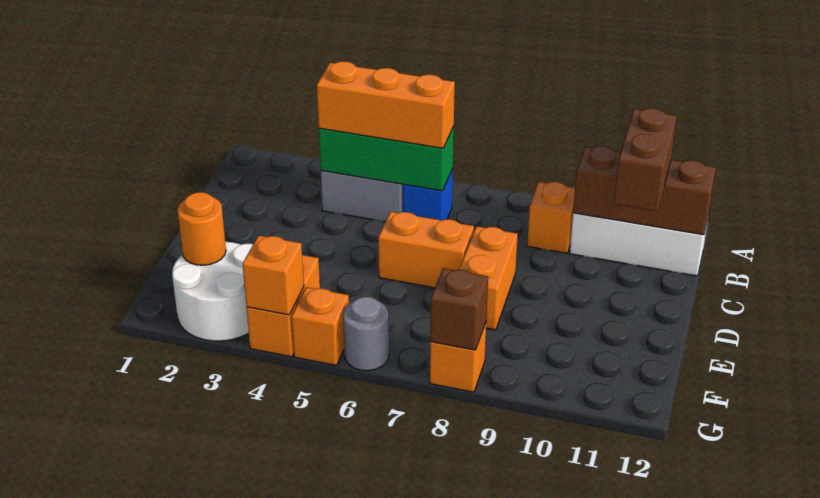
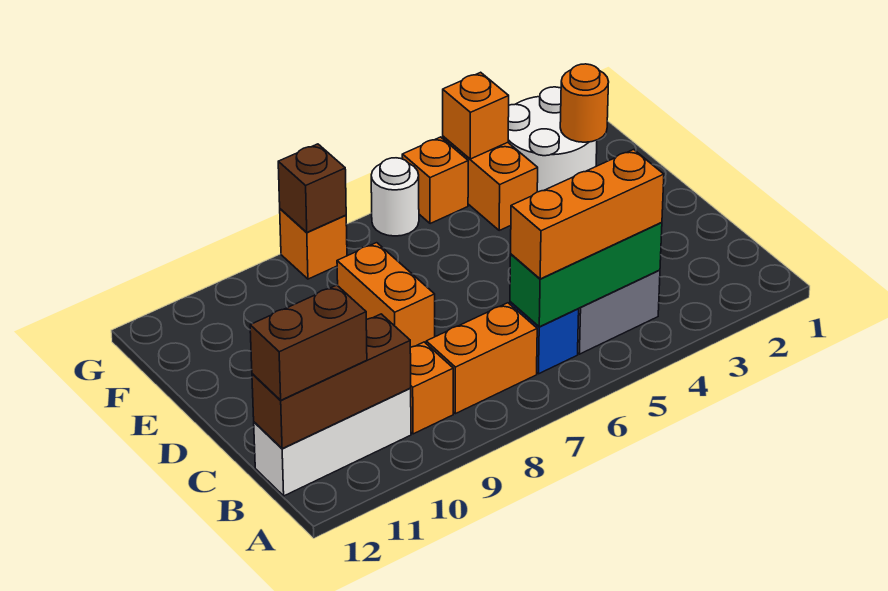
brown brick B11:C11 level 3 -> brown brick B11:B12 level 3
orange brick D6:D7 level 1 -> orange brick B7:B8 level 1
grey round brick G6 level 1 -> white round brick G6 level 1

